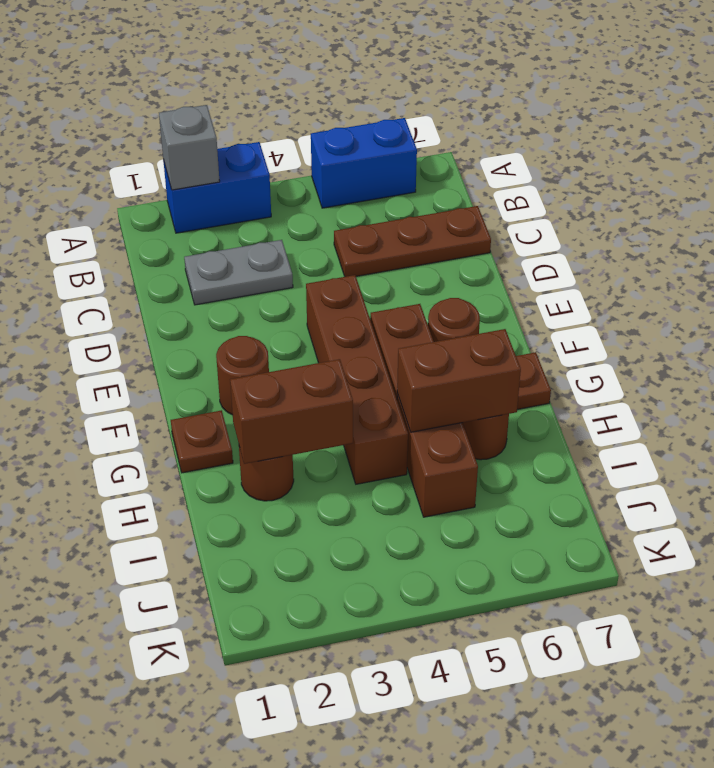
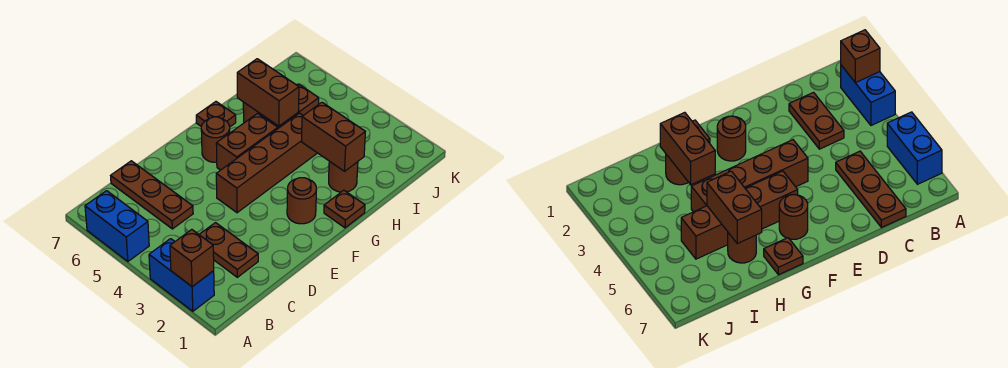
grey brick A2 level 2 -> brown brick A2 level 2
grey plate C2:C3 level 1 -> brown plate C2:C3 level 1

